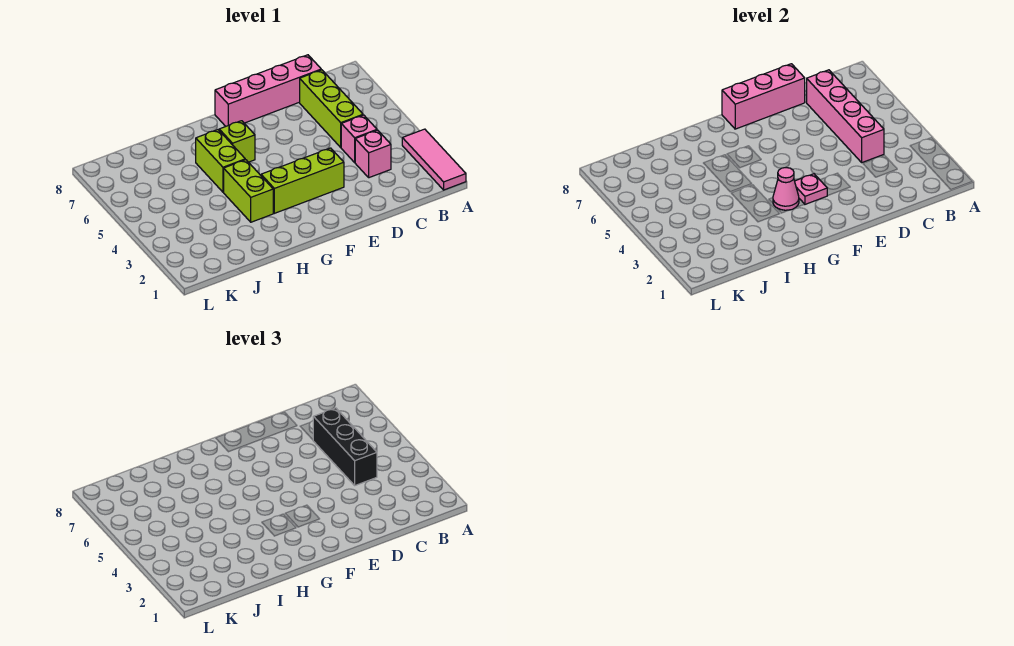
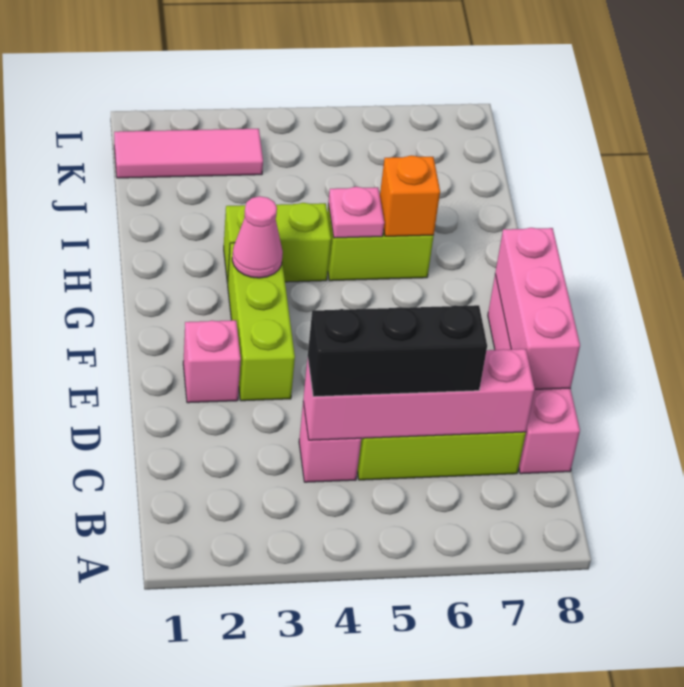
pink tile A1:A3 level 1 -> pink tile K1:K3 level 1
pink brick C3 level 1 -> pink brick E2 level 1
pink plate F3 level 2 -> pink plate H5 level 2
lime brick G6 level 1 -> none
none -> orange brick H6 level 2

